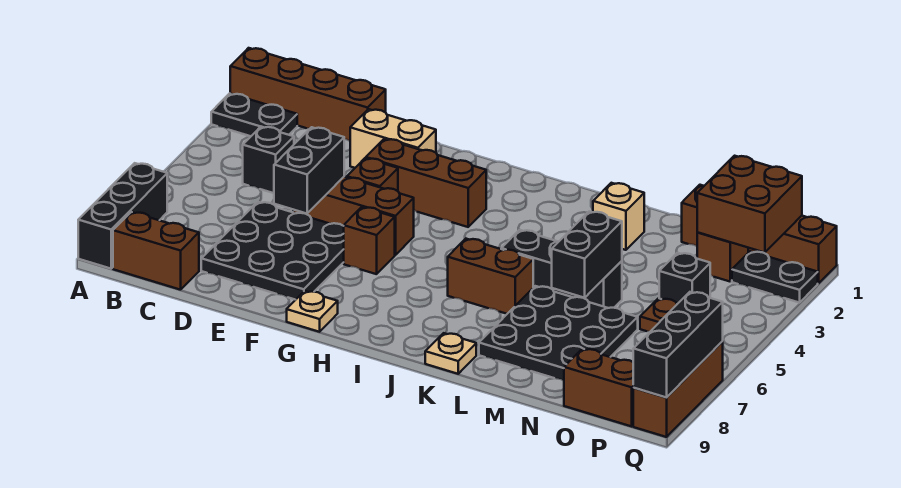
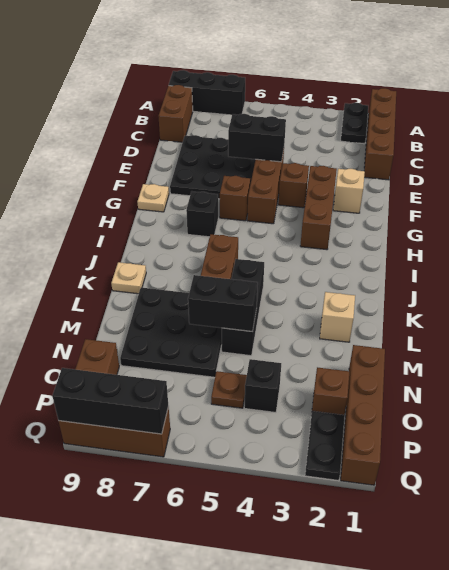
black brick C4 level 1 -> black brick H7 level 1
tan brick E2:F2 level 1 -> tan brick F2 level 1
brown brick O1:P2 level 2 -> none

